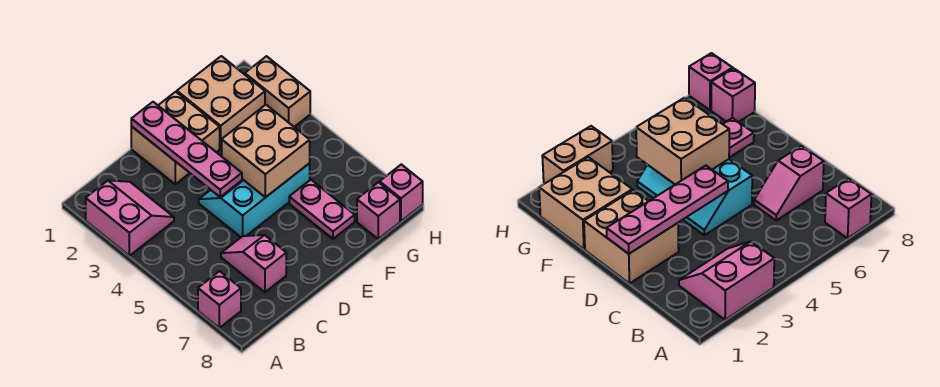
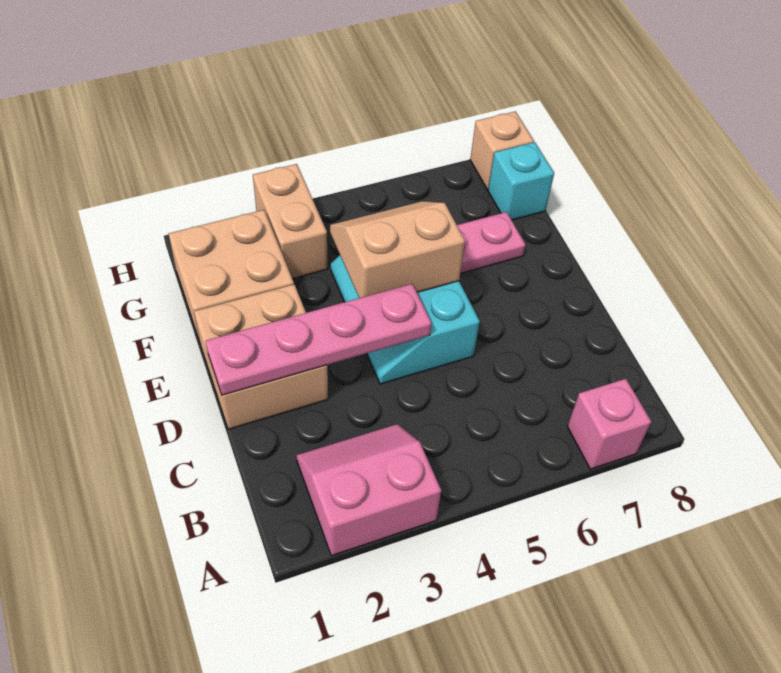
pink slope C6:C7 level 1 top 7 -> none
tan brick E4:F5 level 2 -> tan slope E4:F5 level 2 top E
pink brick G8 level 1 -> cyan brick G8 level 1
tan brick H2:H3 level 1 -> tan brick G3:H3 level 1
pink brick H8 level 1 -> tan brick H8 level 1

